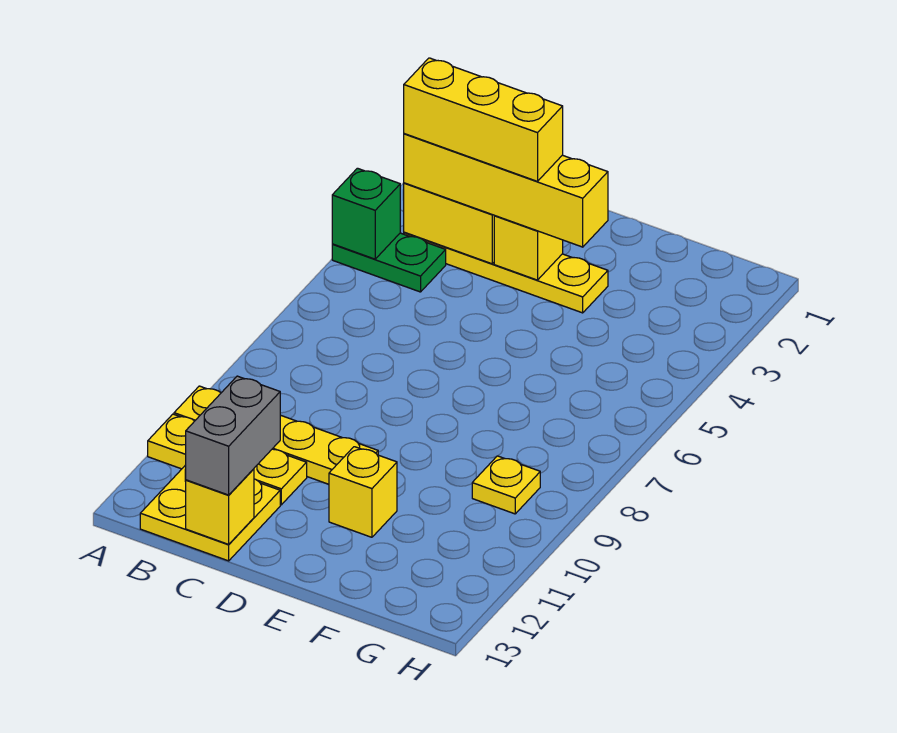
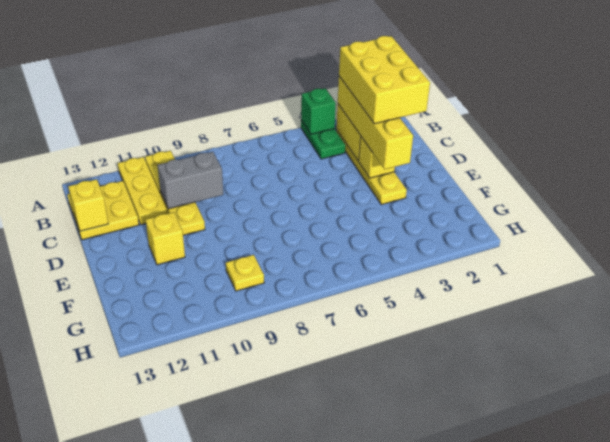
yellow brick B3:D3 level 4 -> yellow brick B2:D3 level 4
grey brick C12:C13 level 3 -> grey brick C9:C10 level 2

